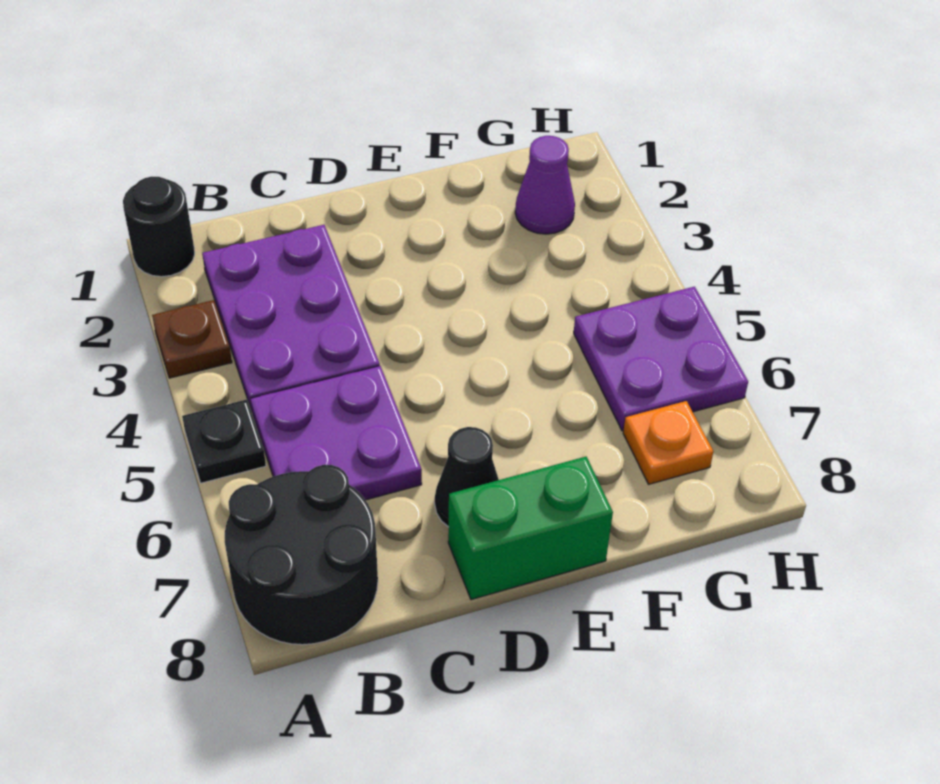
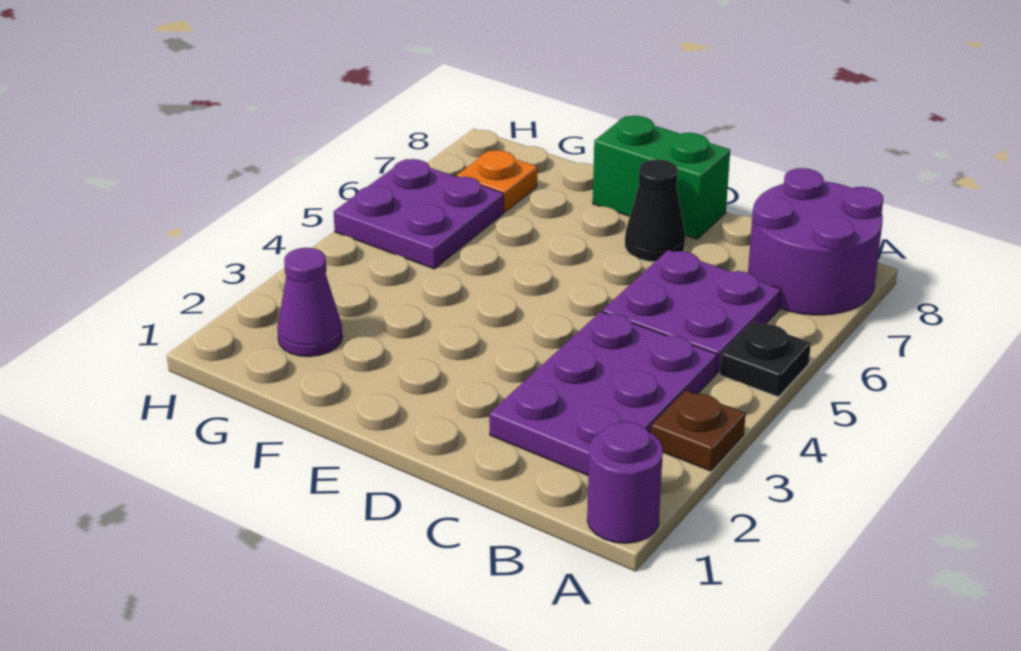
black round brick A1 level 1 -> purple round brick A1 level 1
black round brick A7:B8 level 1 -> purple round brick A7:B8 level 1

